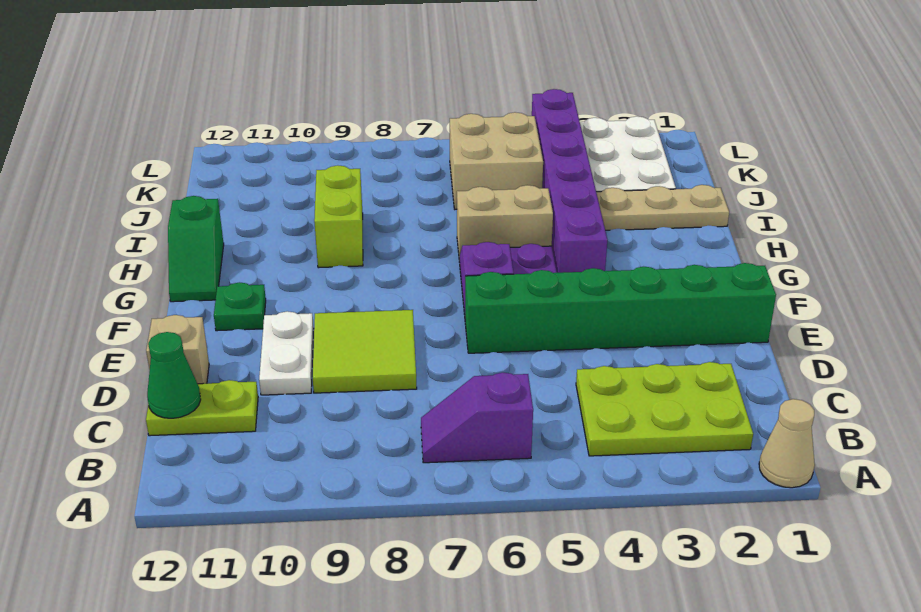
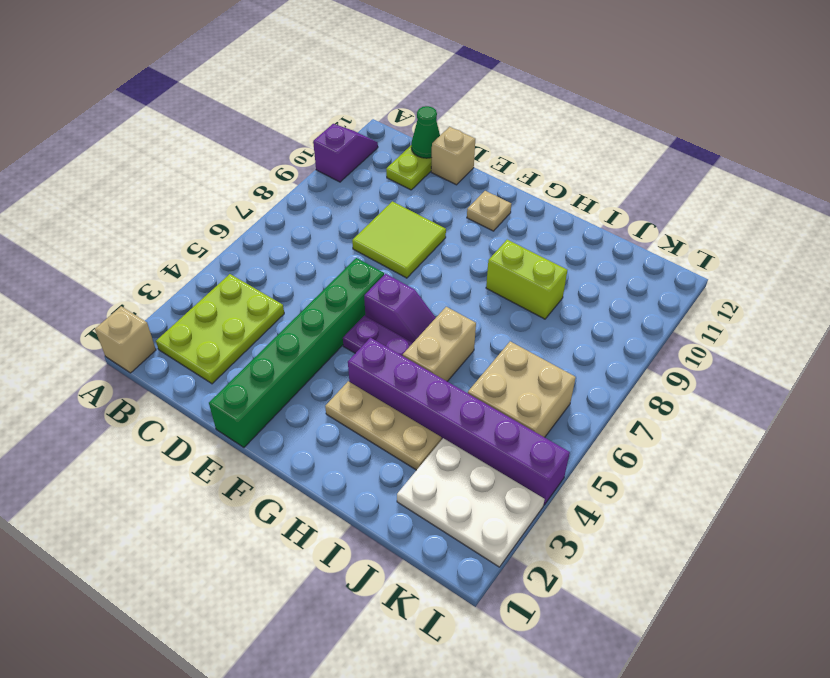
tan cone A1 level 1 -> tan brick A1 level 1
purple slope B6:B7 level 1 top 6 -> purple slope A10:A11 level 1 top 10
white plate D10:E10 level 1 -> none
green plate F11 level 1 -> tan plate F11 level 1
green slope G12:H12 level 1 top H -> none
tan plate I1:I3 level 1 -> tan plate G3:I3 level 1

